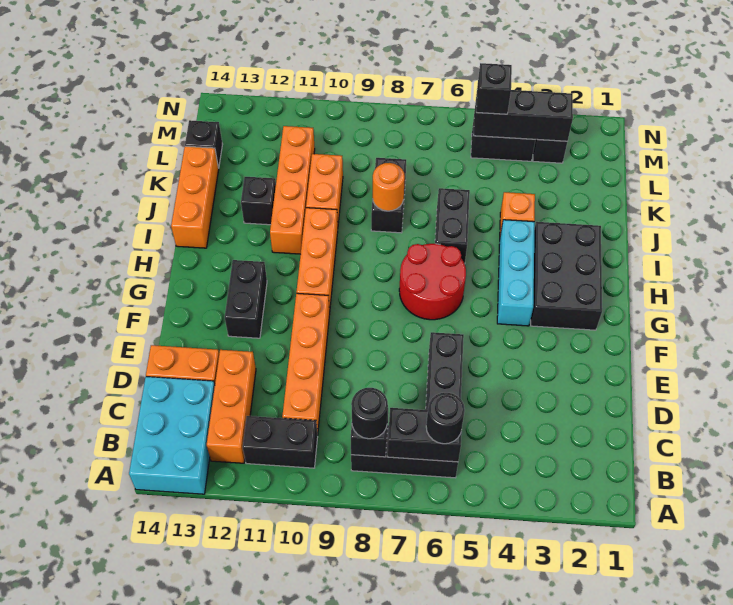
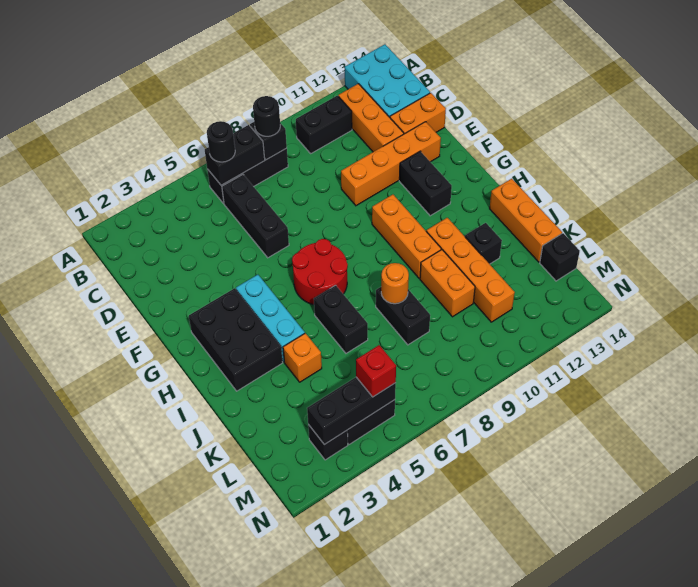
orange brick C10:F10 level 1 -> orange brick E10:E13 level 1
black brick M5 level 3 -> red brick M5 level 3

